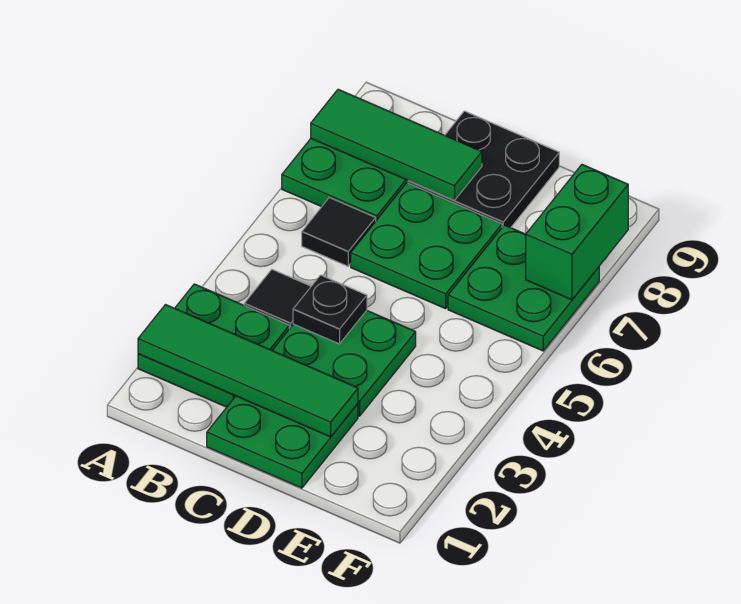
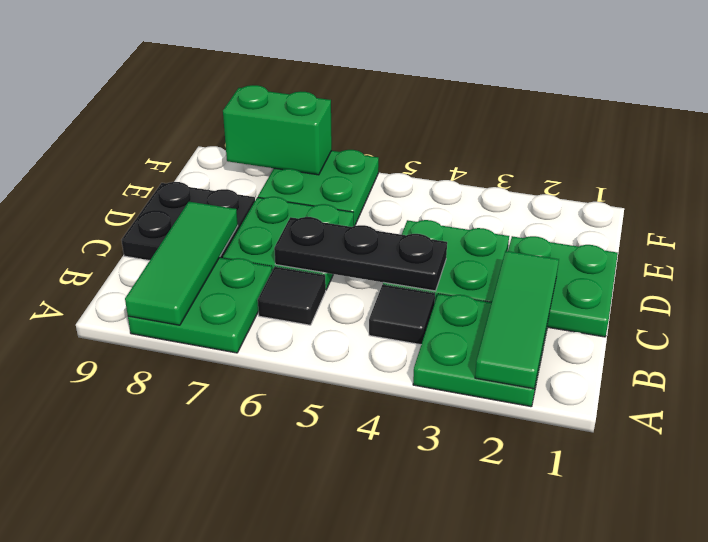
green tile A2:D2 level 2 -> green tile A2:C2 level 2
black plate C4 level 2 -> black plate C4:C6 level 2

